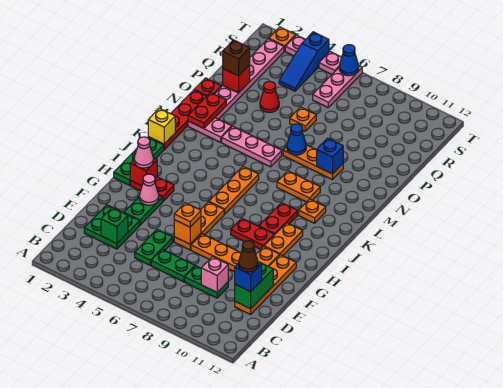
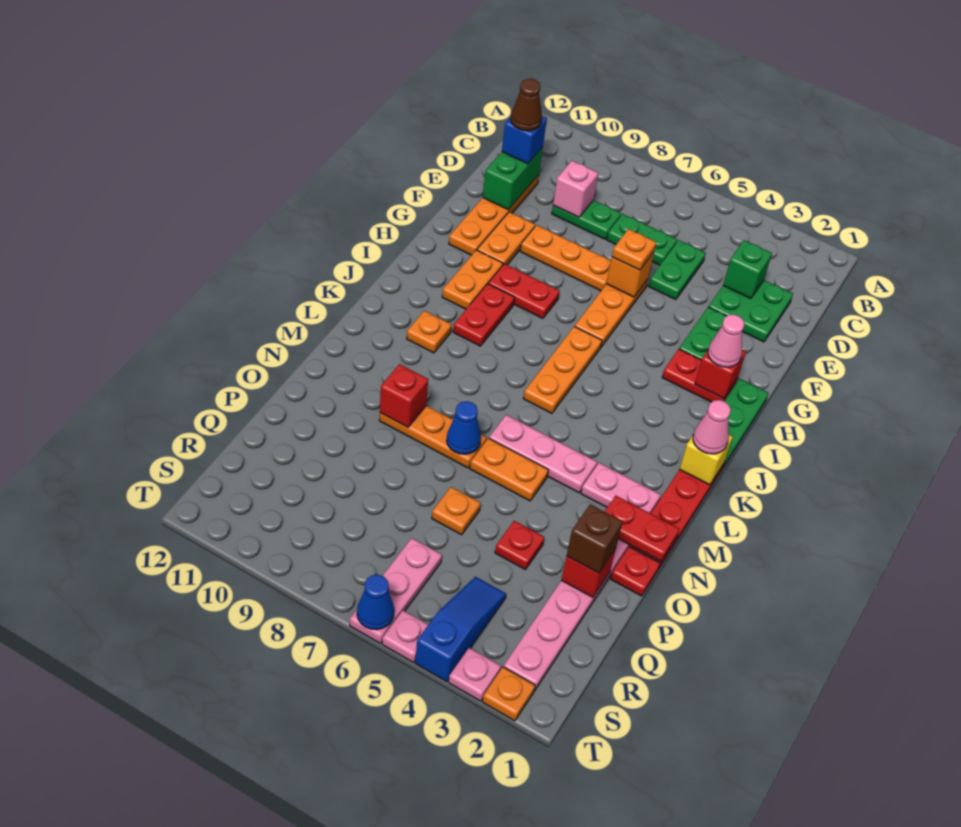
pink cone G3 level 2 -> pink cone K1 level 3
orange plate L8:L9 level 1 -> orange plate N5:N6 level 1
red plate M2:N2 level 2 -> red plate N1:N2 level 2
blue brick N9 level 2 -> red brick N9 level 2
red cone P4 level 1 -> red plate P4 level 1

